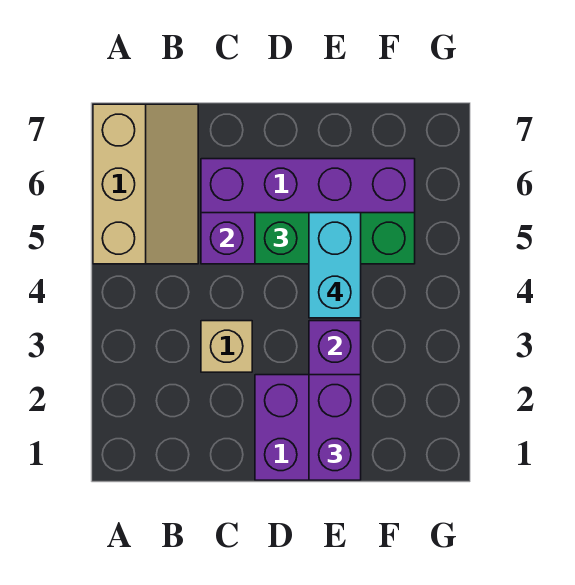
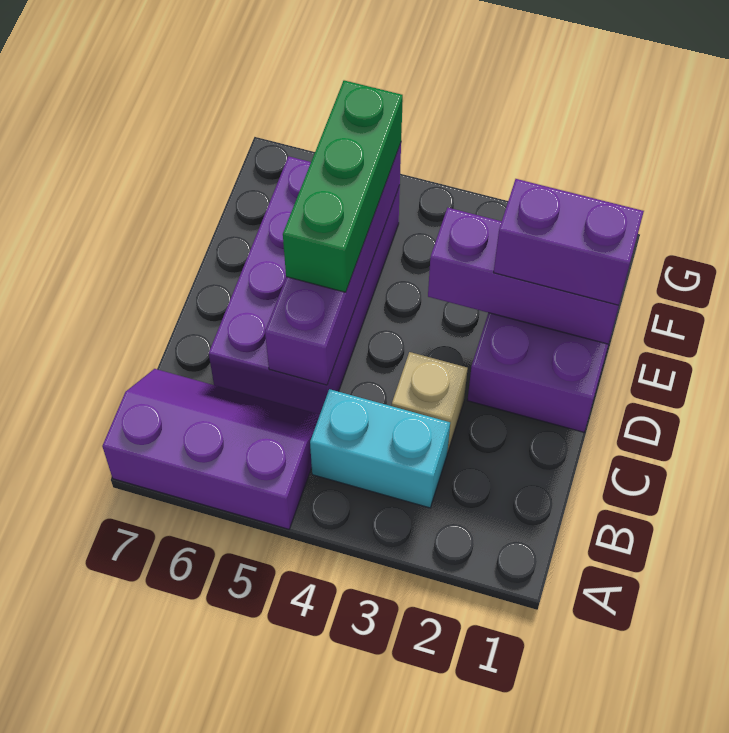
tan slope A5:B7 level 1 top A -> purple slope A5:B7 level 1 top A
cyan brick E4:E5 level 4 -> cyan brick B3:B4 level 1

